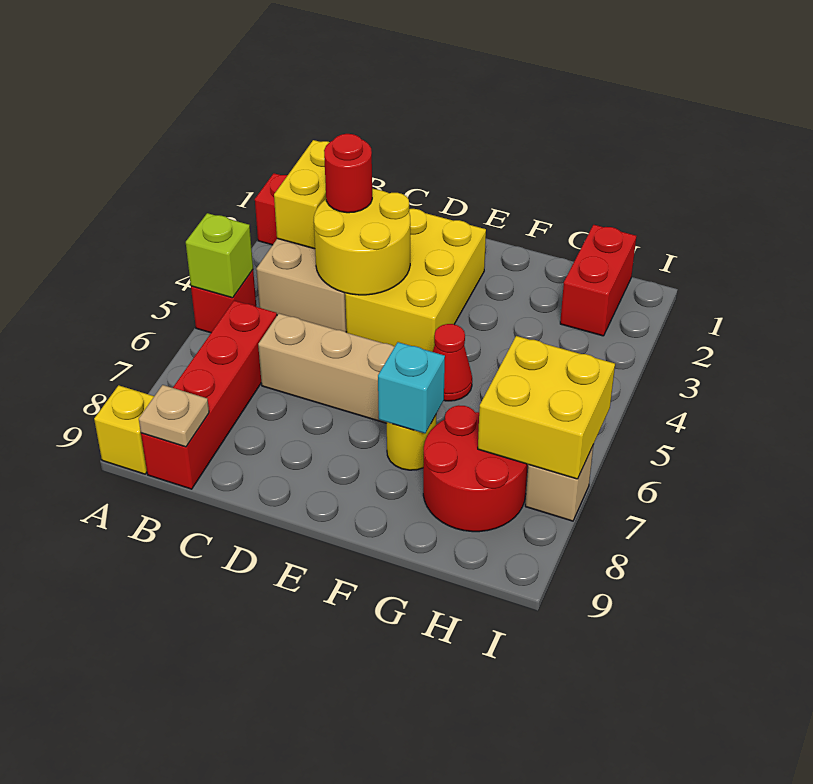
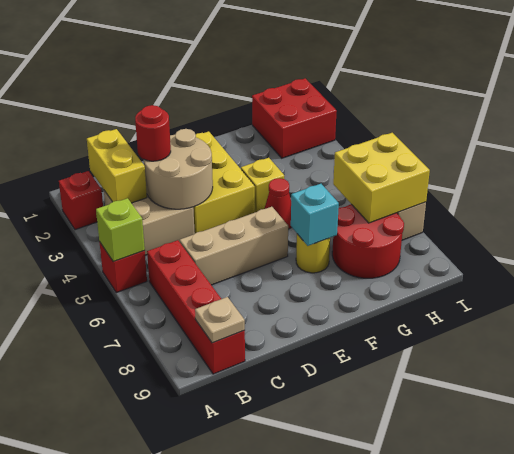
yellow brick A9 level 1 -> yellow brick F4 level 1
yellow round brick C3:D4 level 2 -> tan round brick C3:D4 level 2
red brick H1:H2 level 1 -> red brick H1:I2 level 1

